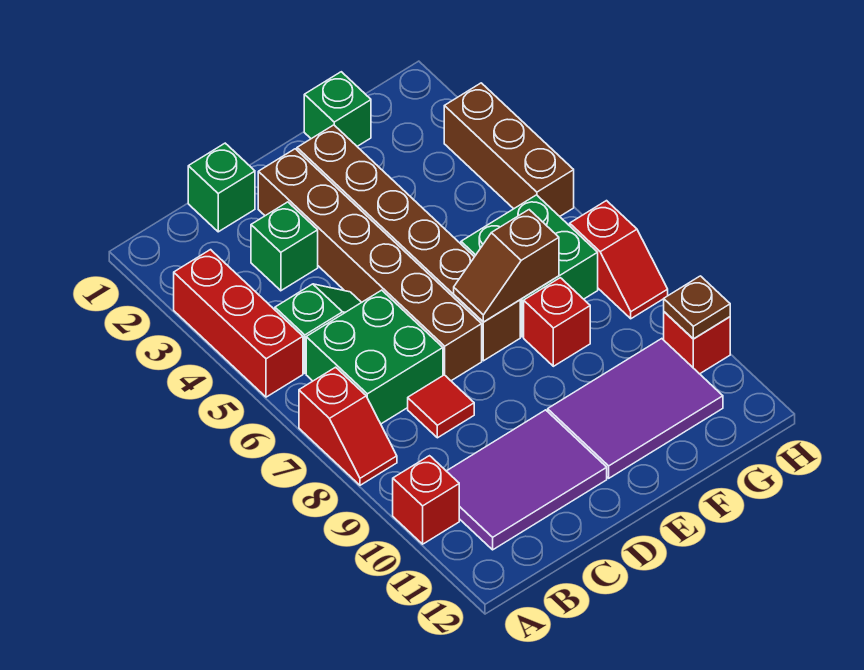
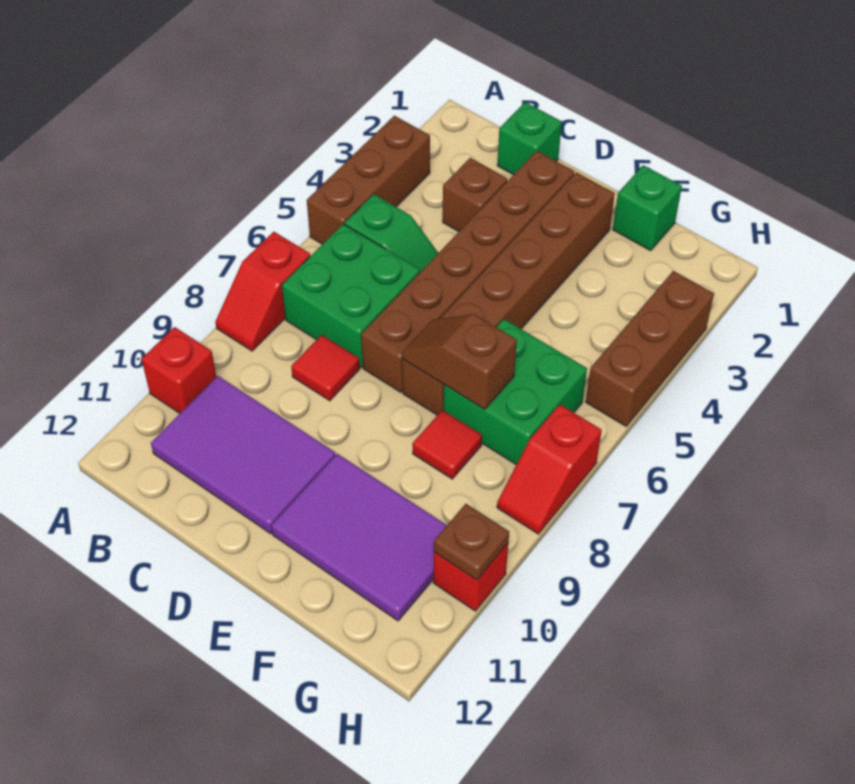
red brick A3:A5 level 1 -> brown brick A3:A5 level 1
green brick C3 level 1 -> brown brick C3 level 1
red brick F8 level 1 -> red tile F8 level 1

